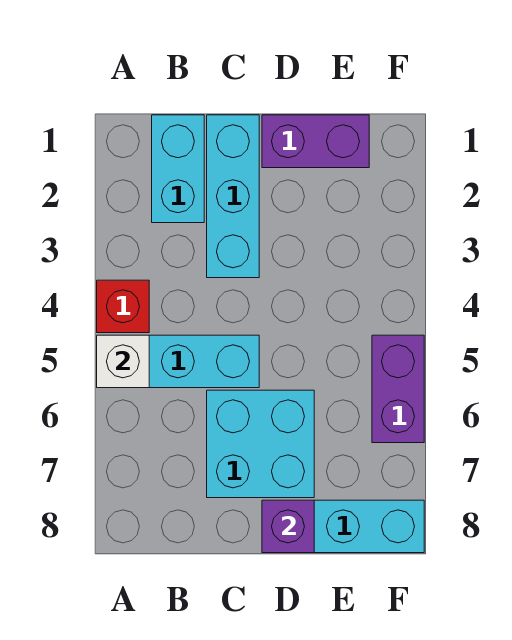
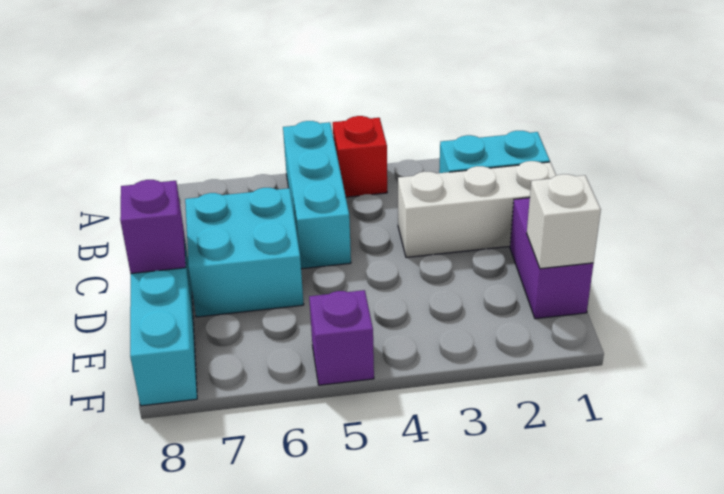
white brick A5 level 2 -> white brick E1 level 2
cyan brick C1:C3 level 1 -> white brick C1:C3 level 1
purple brick F5:F6 level 1 -> purple brick F5 level 1

